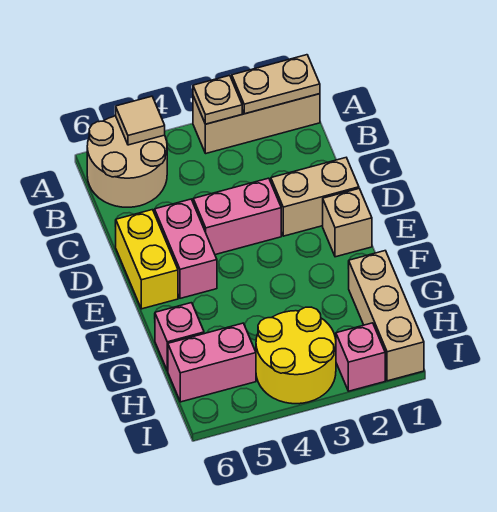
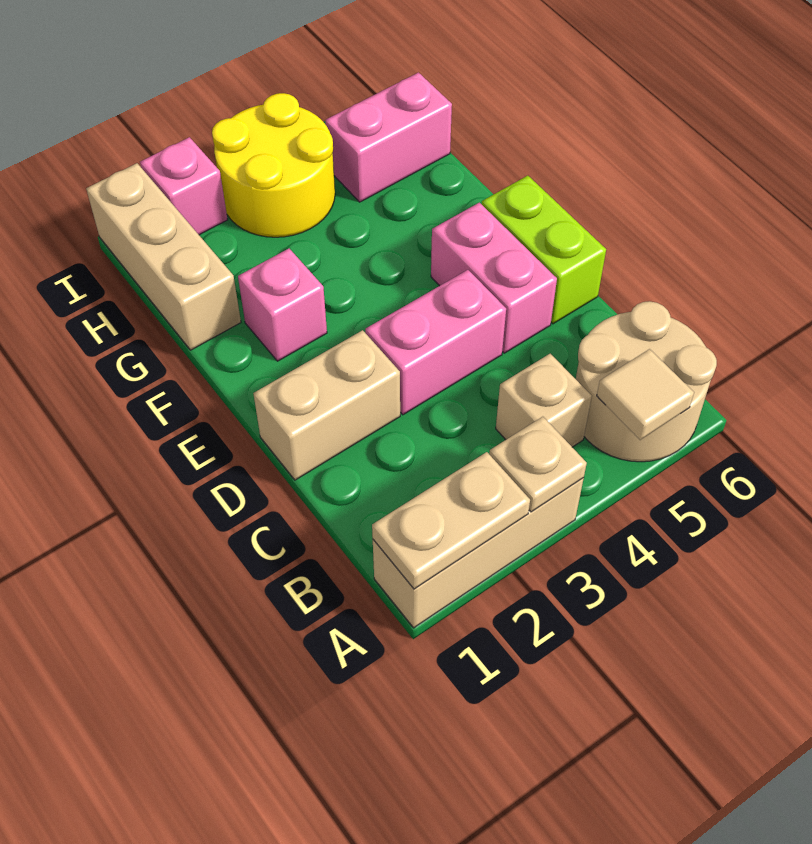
yellow brick D6:E6 level 1 -> lime brick D6:E6 level 1
tan brick E1 level 1 -> tan brick B4 level 1
pink brick G6 level 1 -> pink brick F2 level 1

